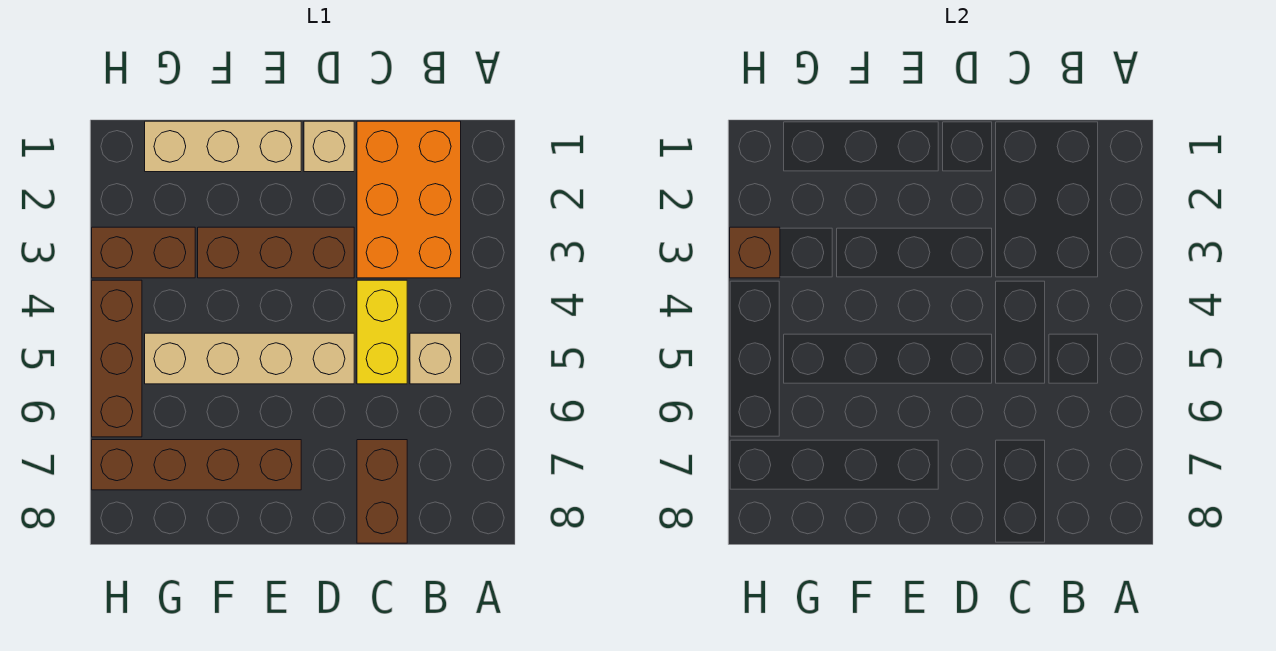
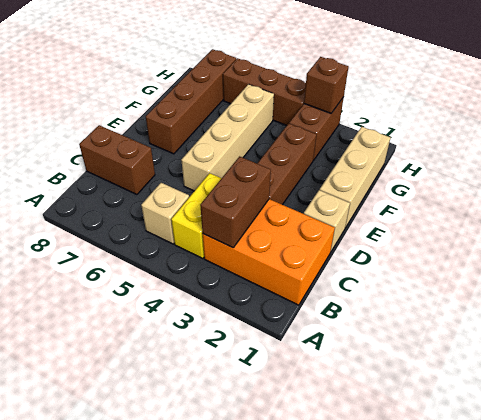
none -> brown brick B3:C3 level 2
yellow brick C4:C5 level 1 -> yellow brick B4:C4 level 1

